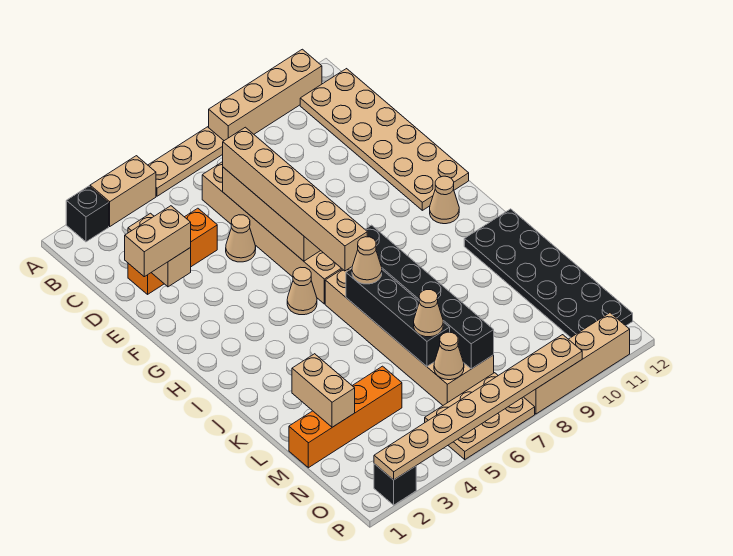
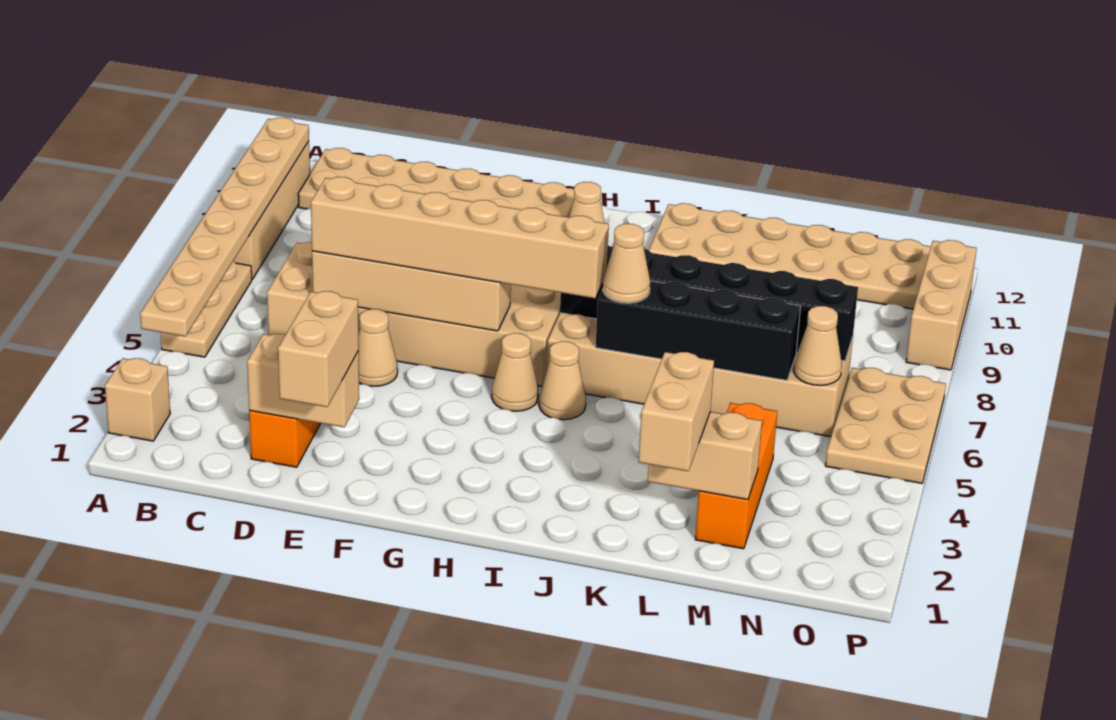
black brick A2 level 1 -> tan brick A2 level 1
tan brick A3:A4 level 1 -> tan brick L1:L2 level 3
black plate J11:O12 level 1 -> tan plate J11:O12 level 1
orange brick M1:M4 level 1 -> orange brick M2:M4 level 1
tan cone M6 level 3 -> tan cone I5 level 1
black brick P2 level 1 -> none
tan plate P2:P9 level 2 -> tan plate A4:A11 level 2
tan brick P8:P11 level 1 -> tan brick P9:P11 level 1

